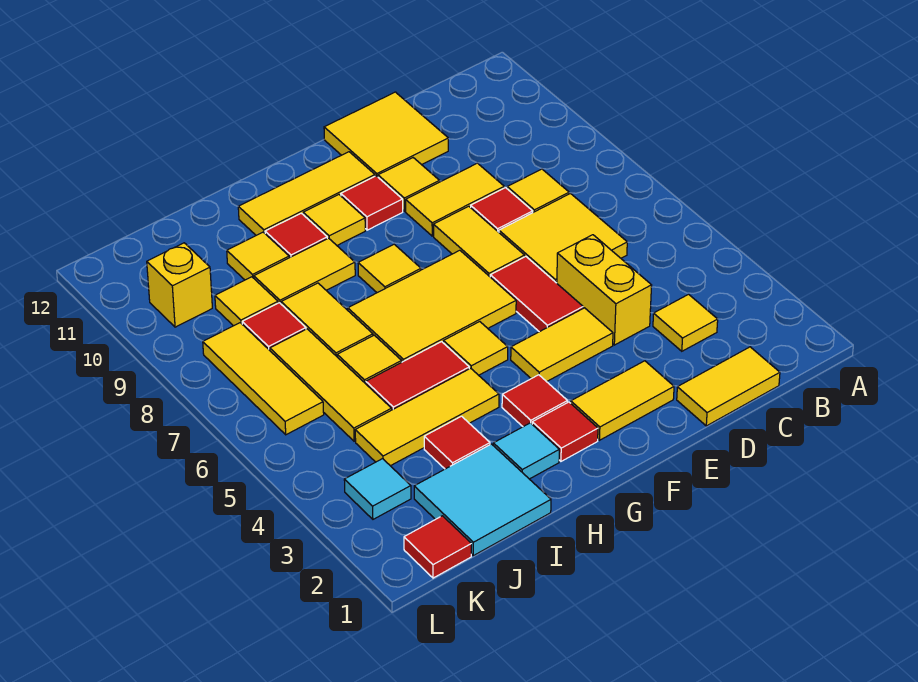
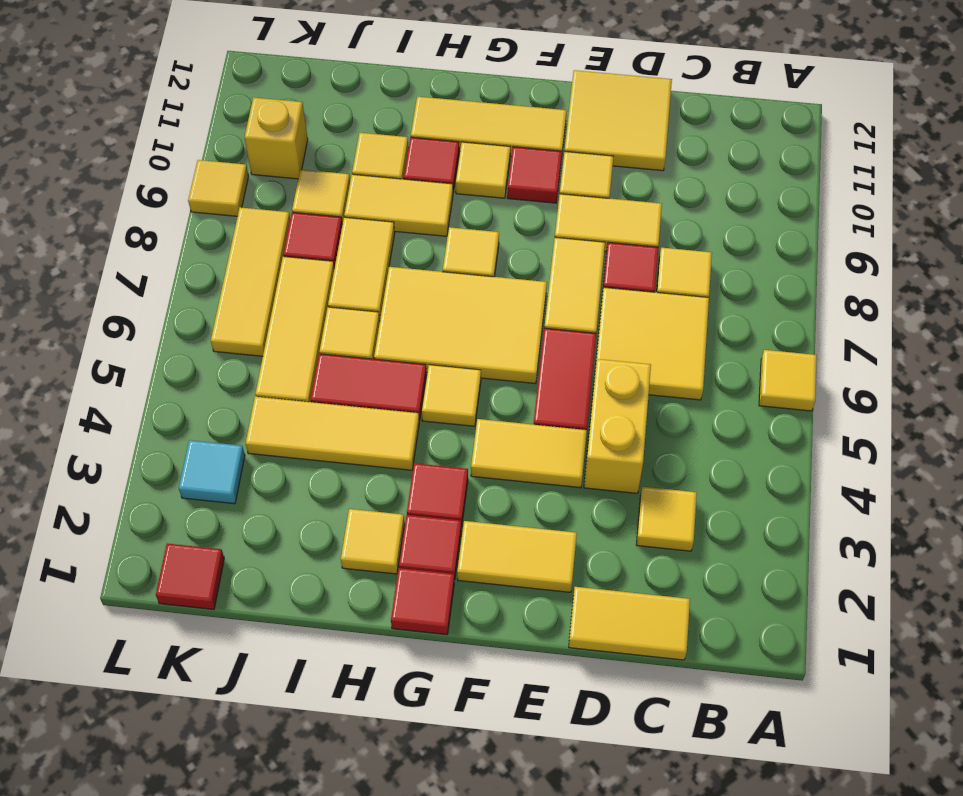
none -> yellow tile A6 level 1
cyan tile H2 level 1 -> yellow tile H2 level 1
cyan tile I1:J2 level 1 -> none
red tile I3 level 1 -> red tile G1 level 1
none -> yellow tile L9 level 1

